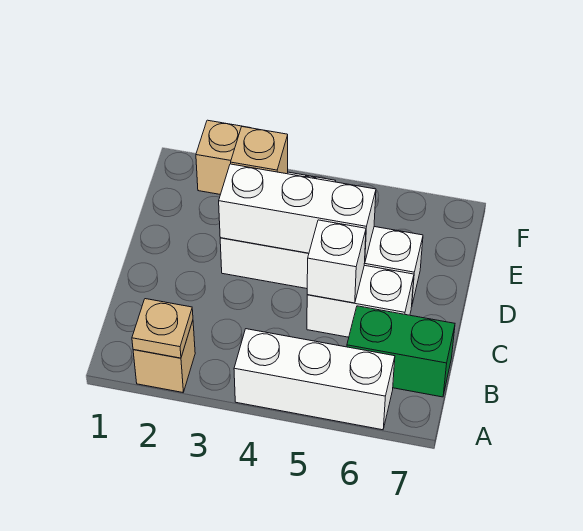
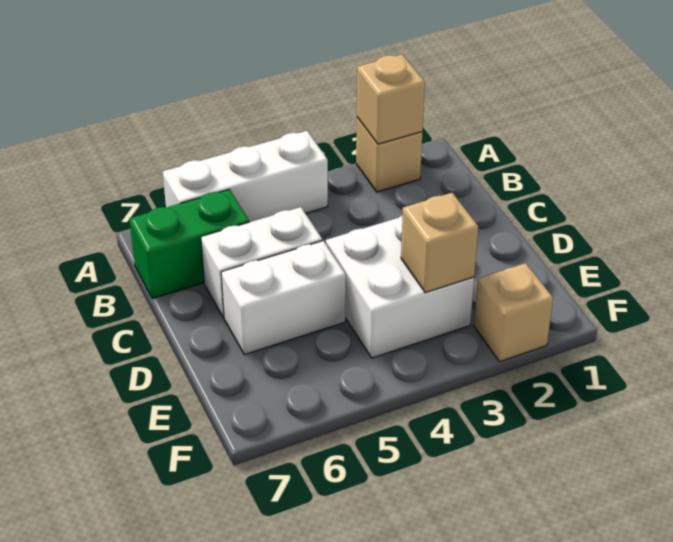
tan plate A2 level 2 -> tan brick A2 level 2
white brick C5 level 2 -> none
white brick D3:D5 level 2 -> none

